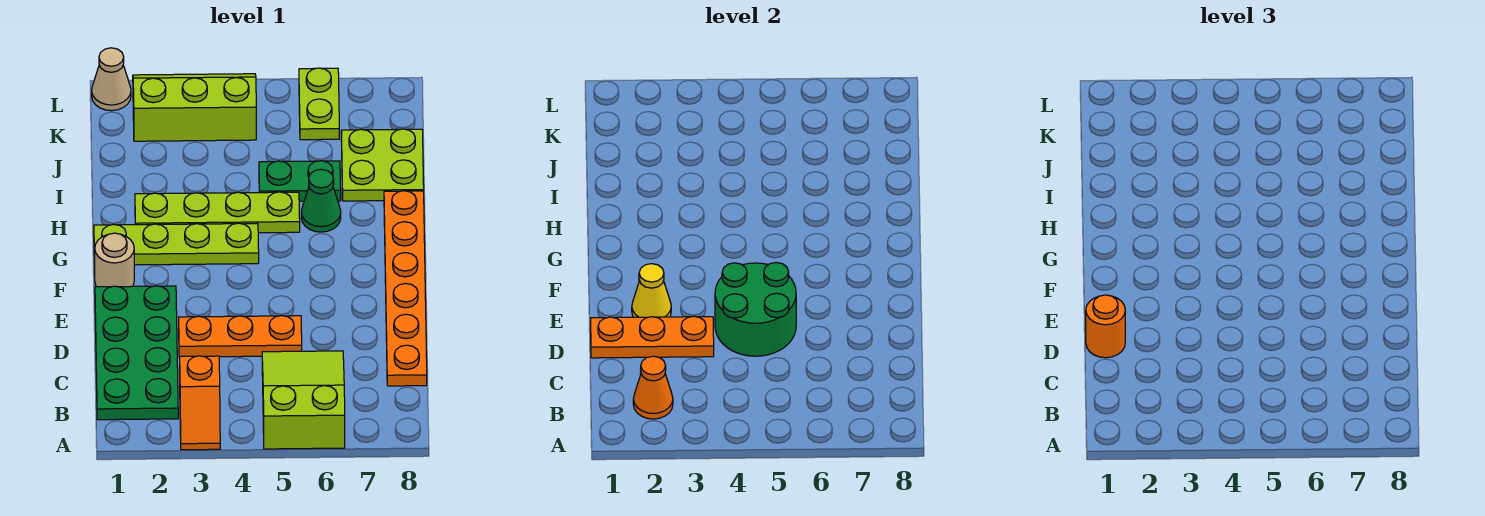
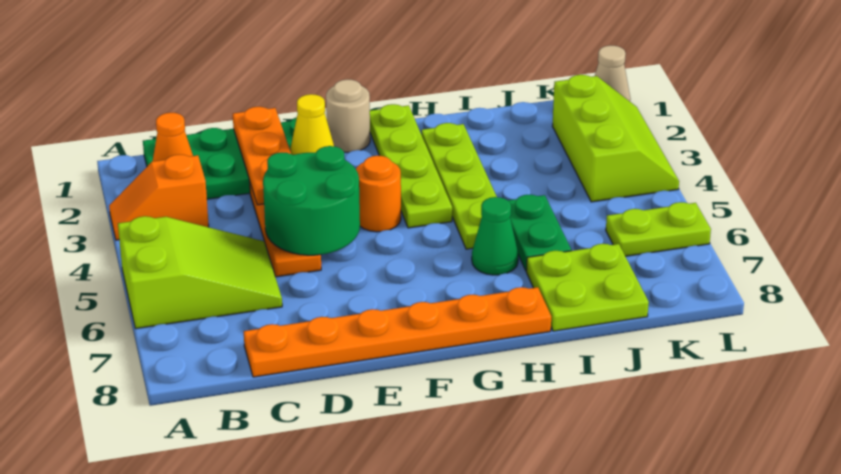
orange round brick D1 level 3 -> orange round brick F4 level 1

